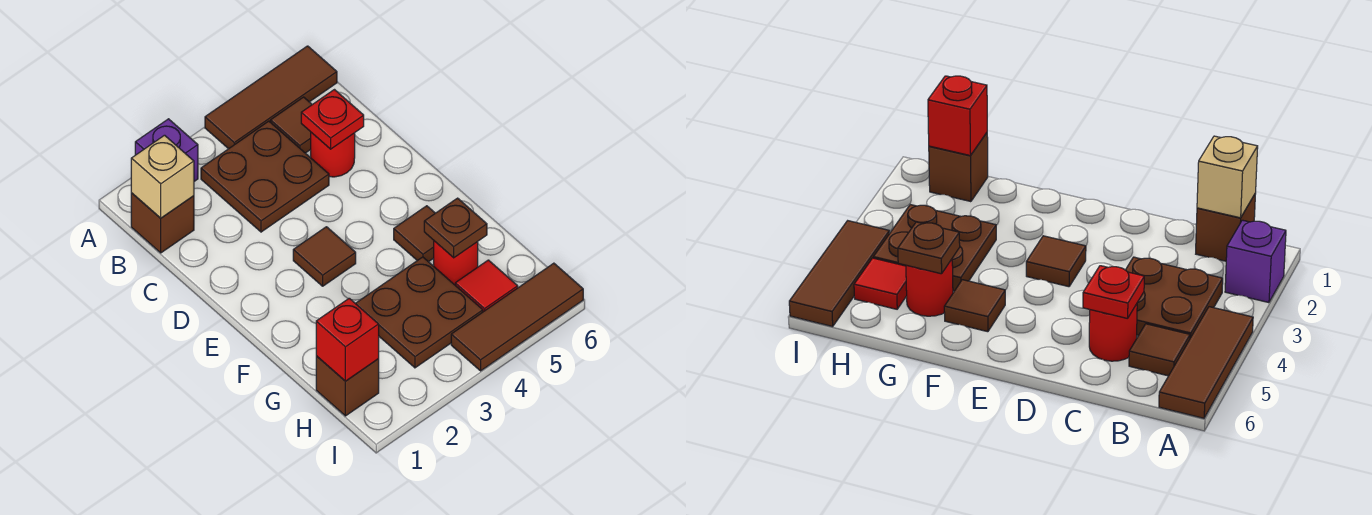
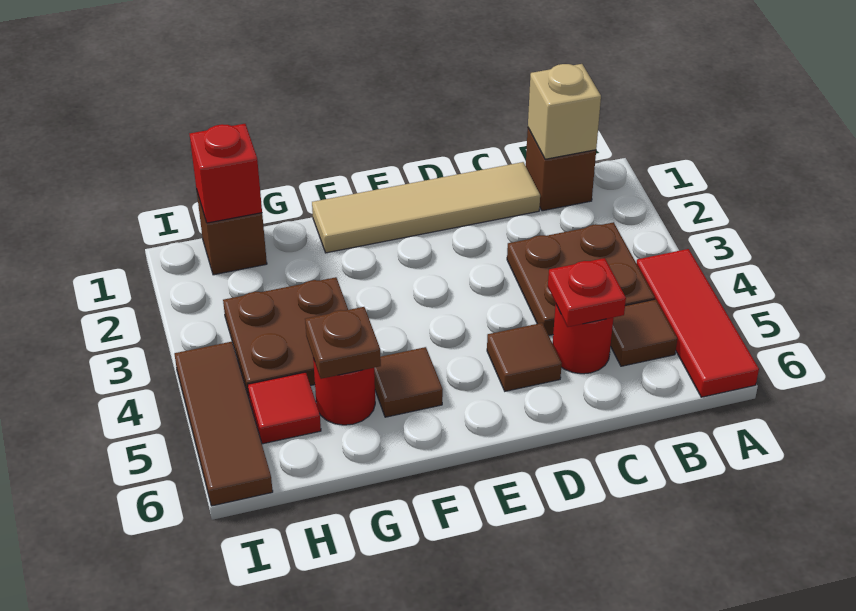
purple brick A2 level 1 -> none
brown tile A4:A6 level 1 -> red tile A4:A6 level 1
none -> tan tile C1:F1 level 1
brown tile E3 level 1 -> brown tile D5 level 1

